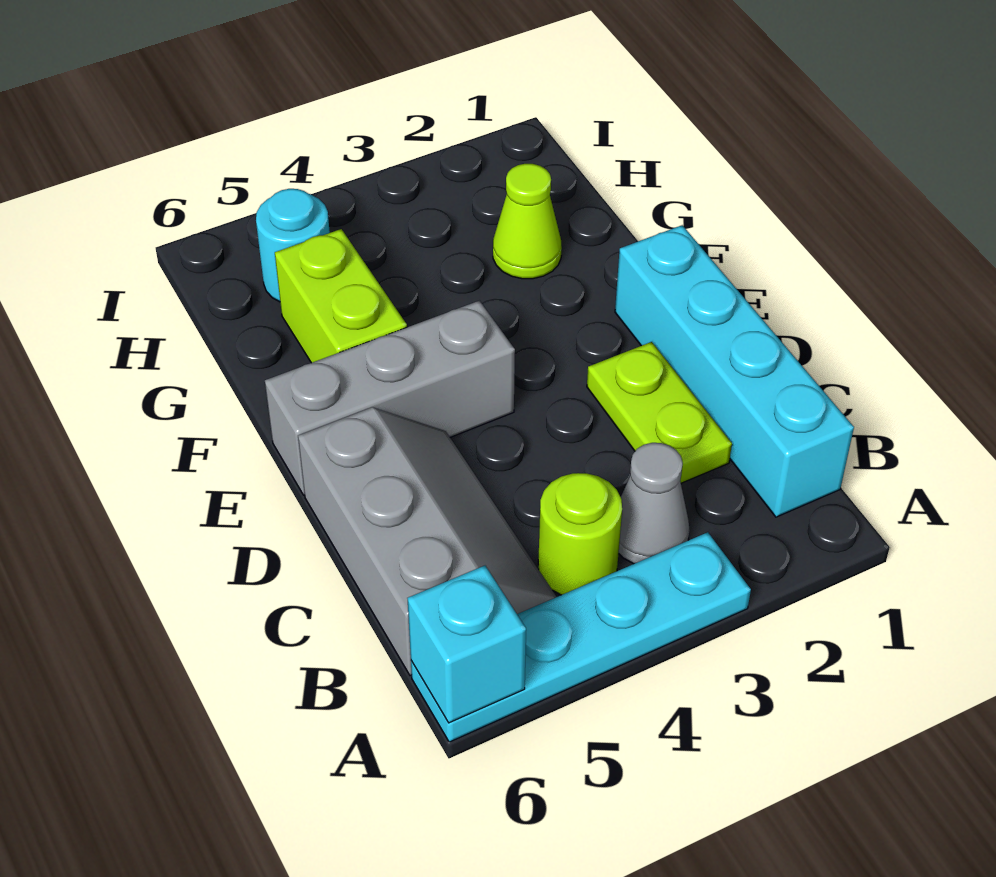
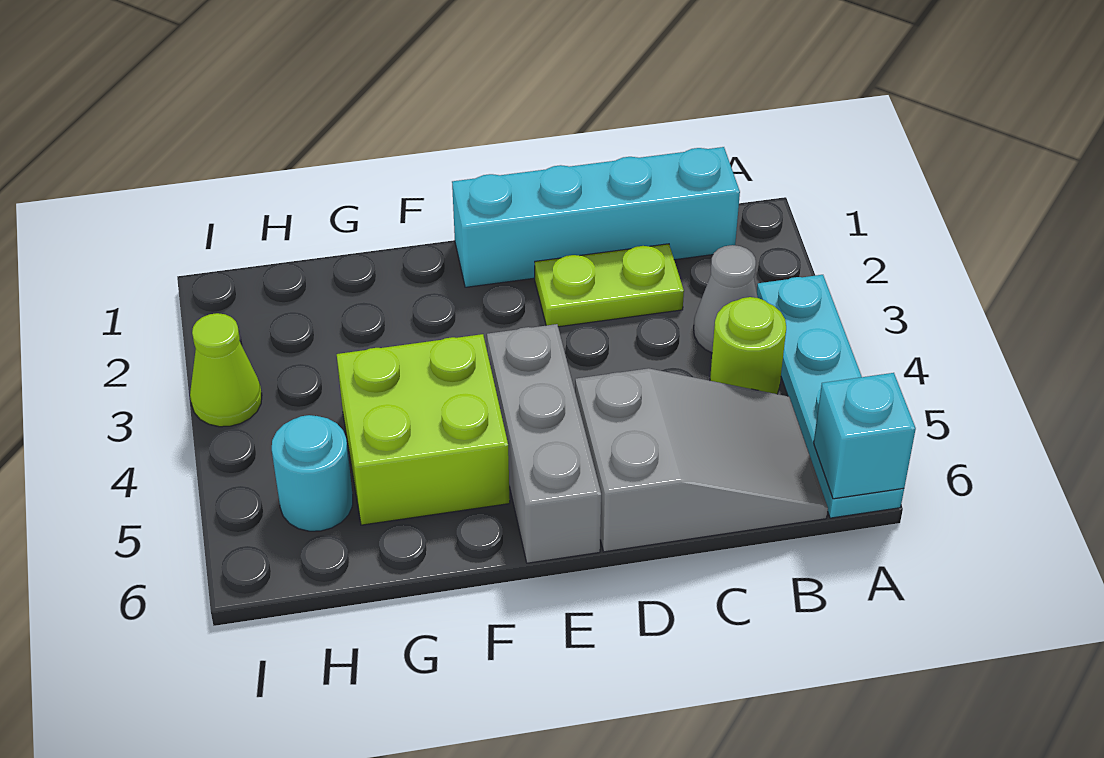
grey slope B5:D6 level 1 top 6 -> grey slope B5:D6 level 1 top D
lime brick F5:G5 level 1 -> lime brick F4:G5 level 1
lime cone G2 level 1 -> lime cone I3 level 1

